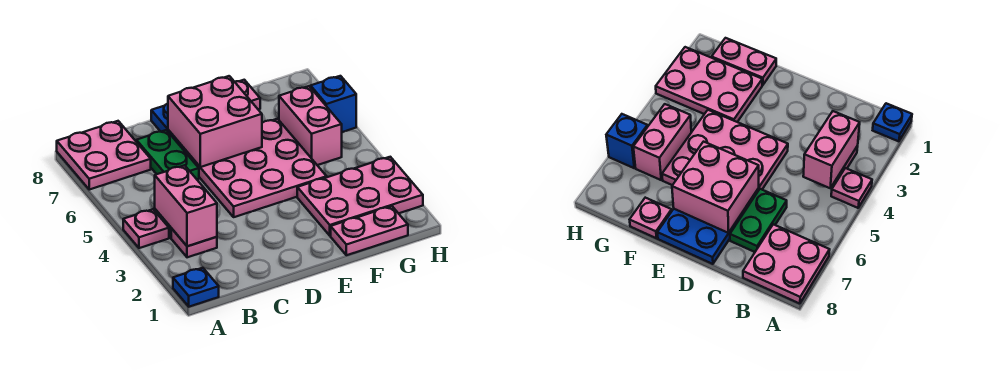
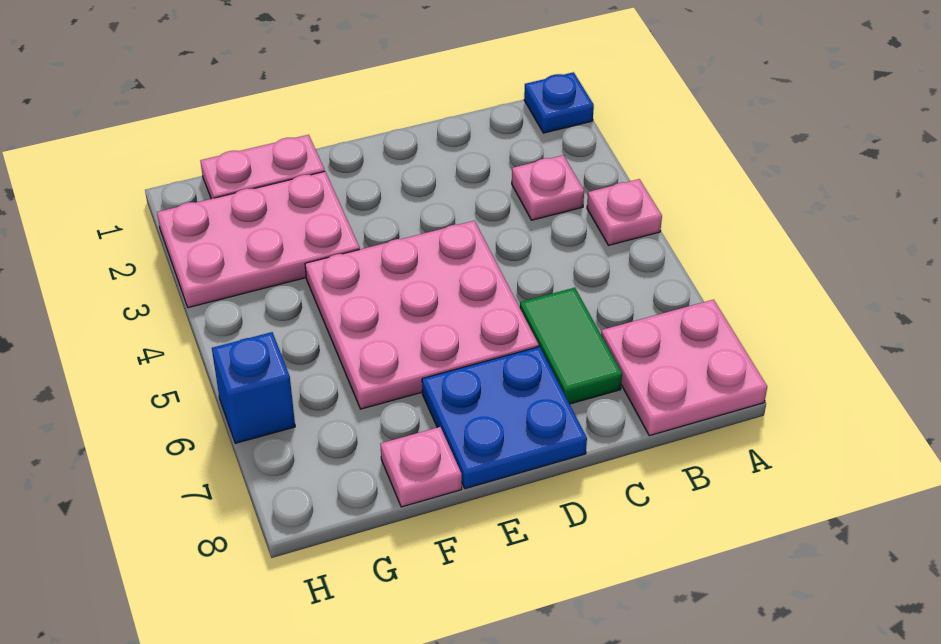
pink brick B3:B4 level 2 -> none
green plate C6:C7 level 1 -> green tile C6:C7 level 1
pink brick D6:E7 level 2 -> none
pink brick G5:G6 level 1 -> none

